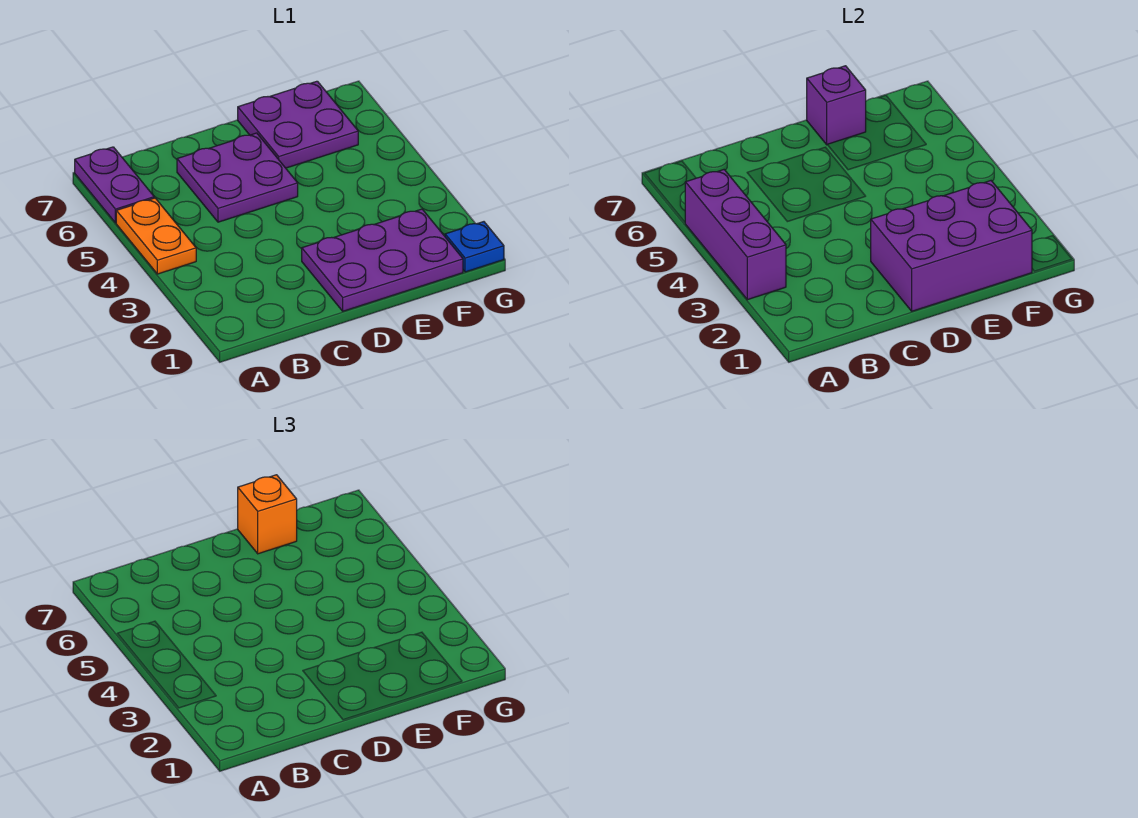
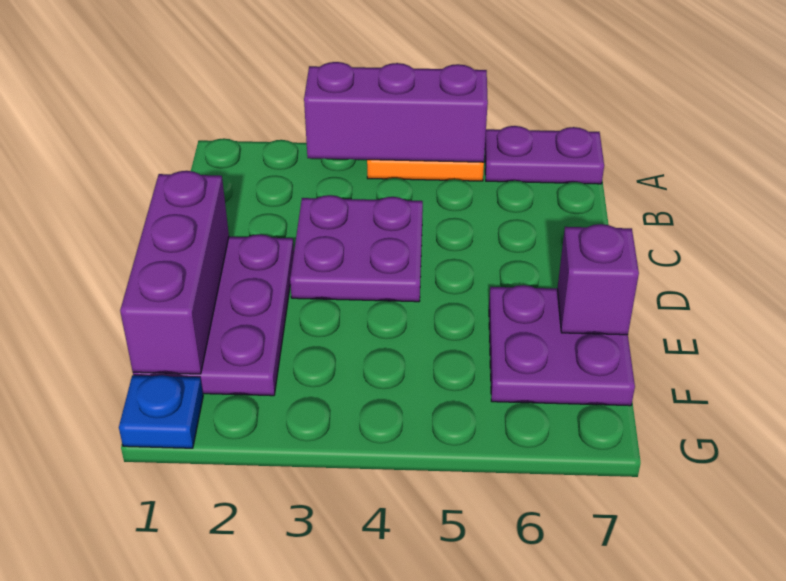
purple plate C5:D6 level 1 -> purple plate C3:D4 level 1
purple brick D1:F2 level 2 -> purple brick D1:F1 level 2
orange brick E7 level 3 -> none

